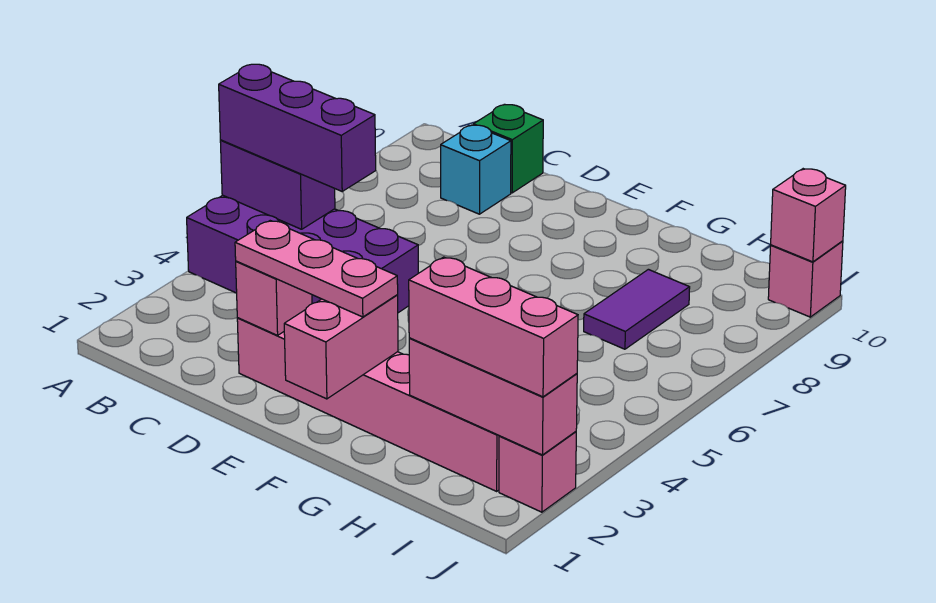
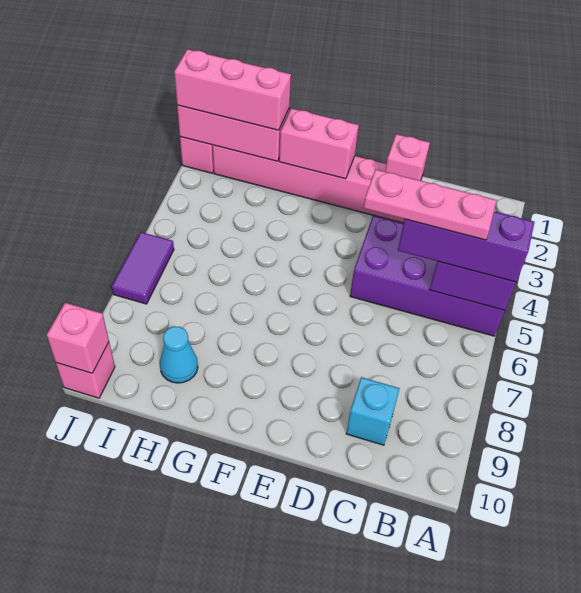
green brick C10 level 1 -> none
pink plate D2:F2 level 3 -> pink plate B5:D5 level 4
pink brick F1:F2 level 2 -> pink brick F2:G2 level 2
purple tile H7:H8 level 1 -> purple tile J6:J7 level 1
none -> cyan cone H9 level 1

